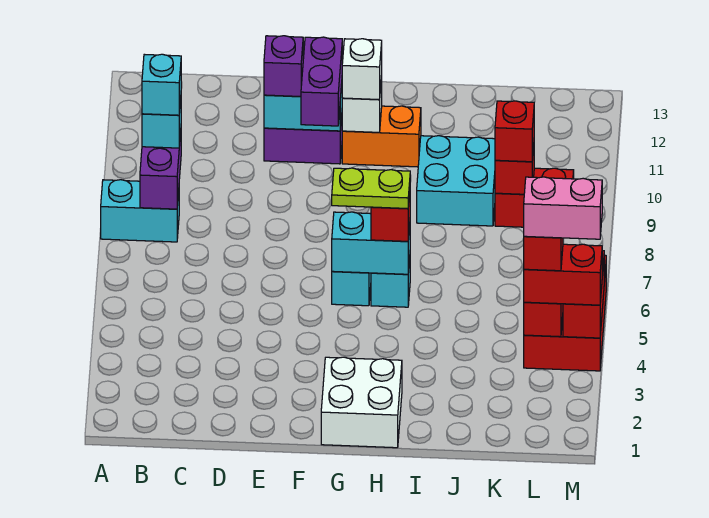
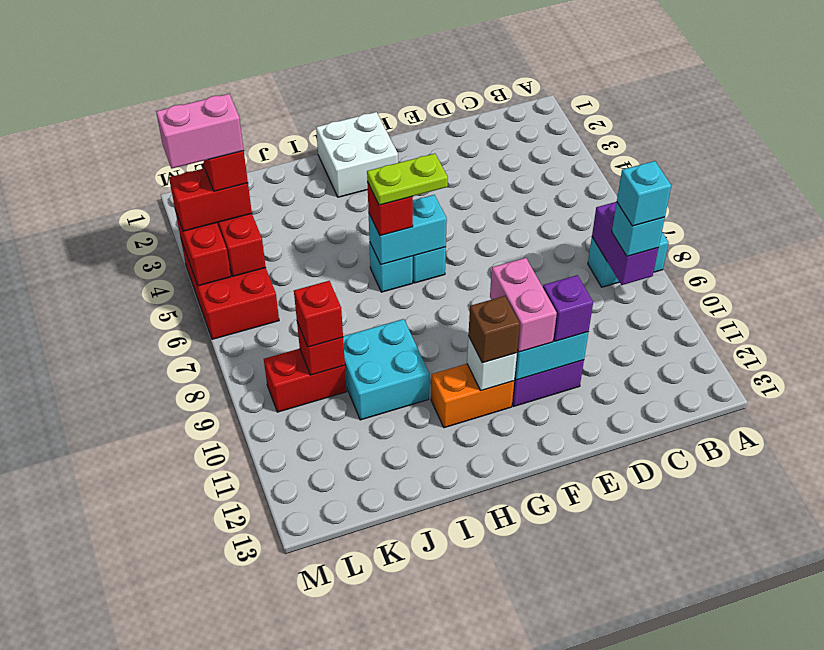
purple brick F10:F11 level 3 -> pink brick F10:F11 level 3
white brick G11 level 3 -> brown brick G11 level 3

